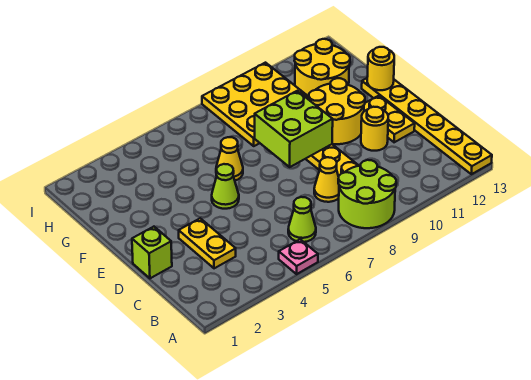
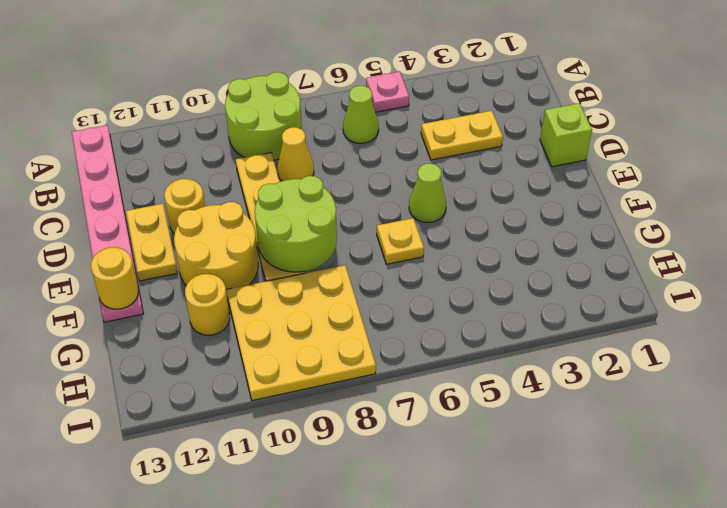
yellow plate A13:F13 level 1 -> pink plate A13:F13 level 1
yellow plate C3:D3 level 1 -> yellow plate C3:C4 level 1
lime brick E8:F9 level 2 -> lime round brick E8:F9 level 2
yellow cone F6 level 1 -> yellow plate F6 level 1
yellow round brick G11:H12 level 1 -> yellow round brick G11 level 1

